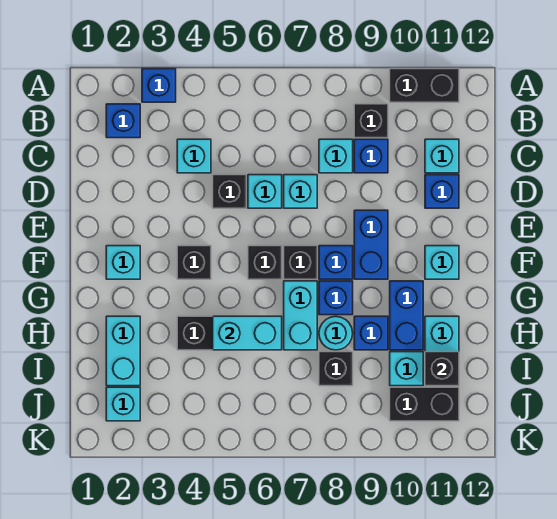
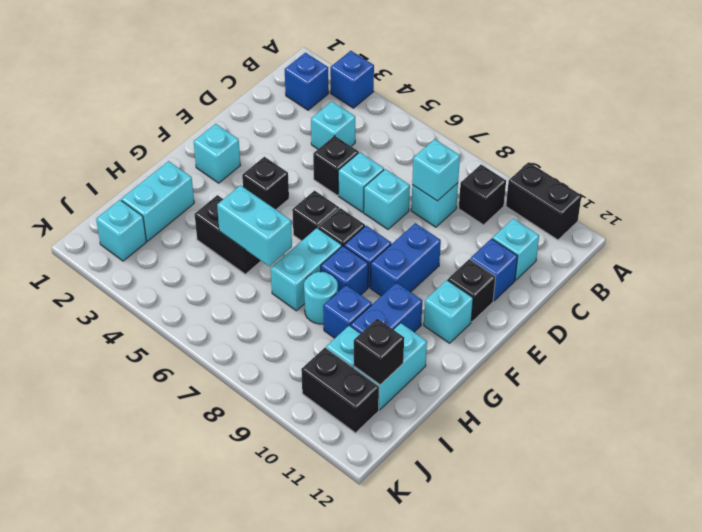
none -> cyan brick C8 level 2
blue brick C9 level 1 -> none
black brick I8 level 1 -> black brick E11 level 1

